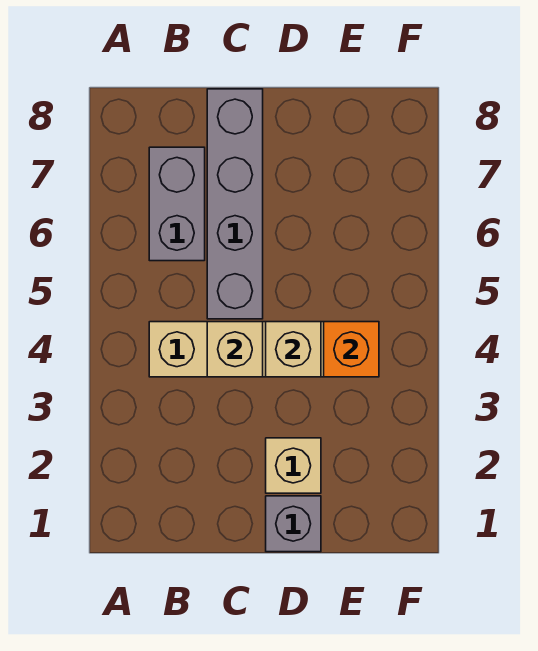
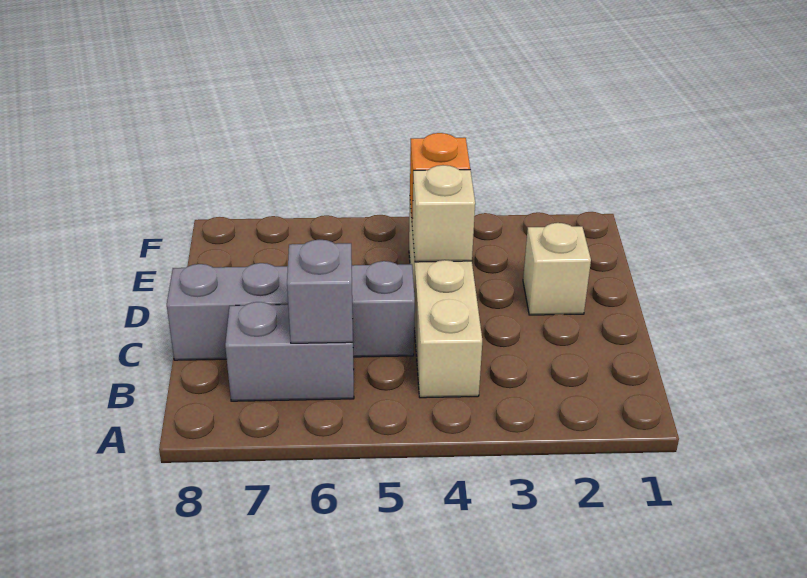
tan brick C4 level 2 -> none
grey brick D1 level 1 -> grey brick B6 level 2

